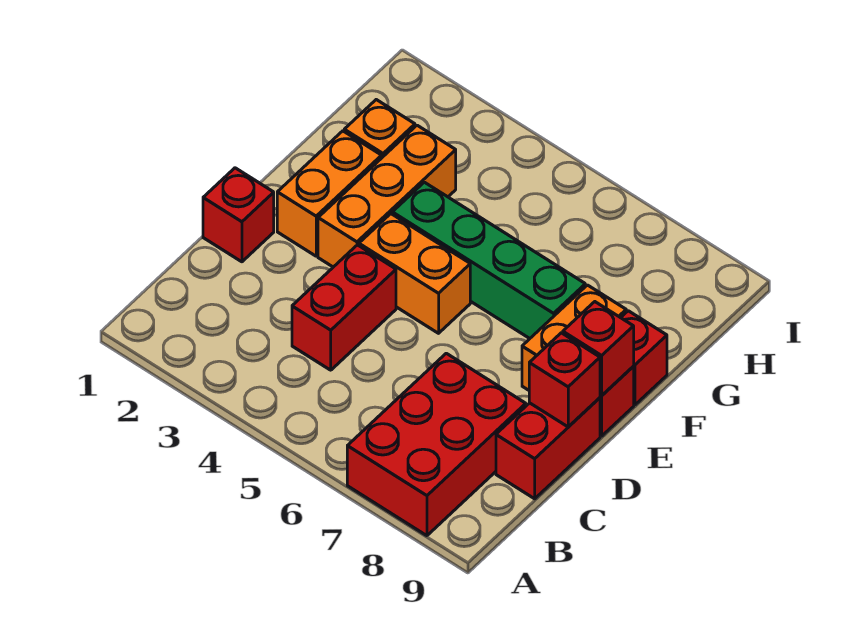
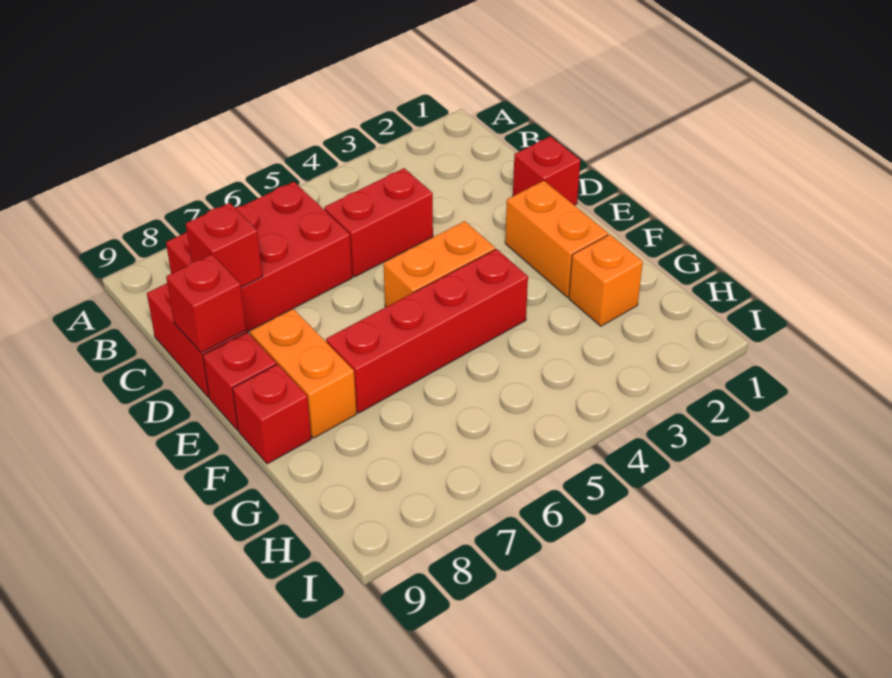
red brick A7:C8 level 1 -> red brick B6:C8 level 1
red brick C4:D4 level 1 -> red brick C4:C5 level 1
orange brick E3:G3 level 1 -> none
red brick E9 level 2 -> red brick C8 level 2
green brick F4:F7 level 1 -> red brick F4:F7 level 1

